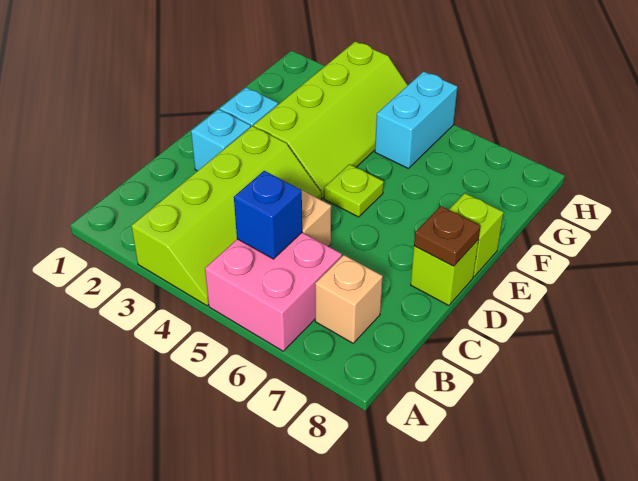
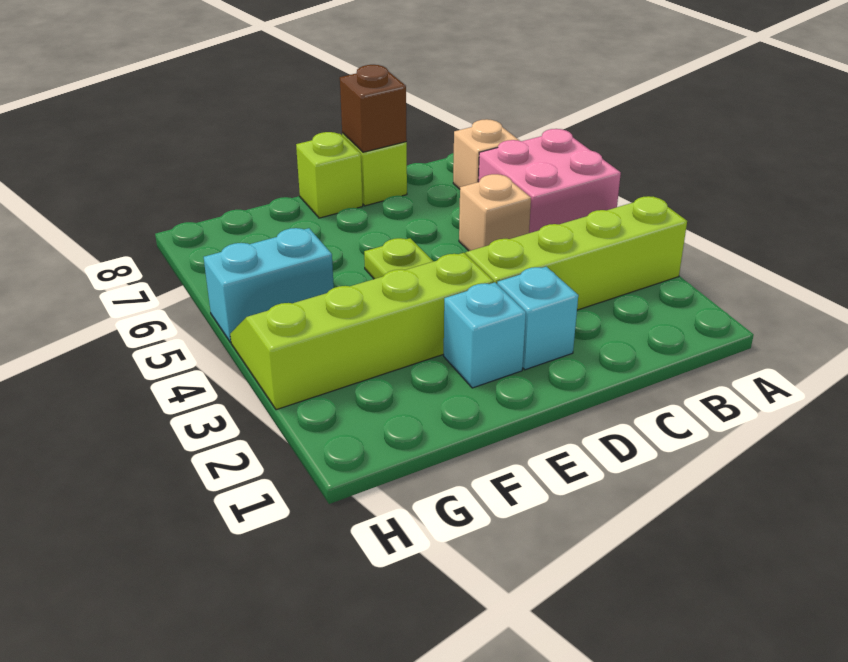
blue brick B5 level 2 -> none
brown plate D8 level 2 -> brown brick D8 level 2

